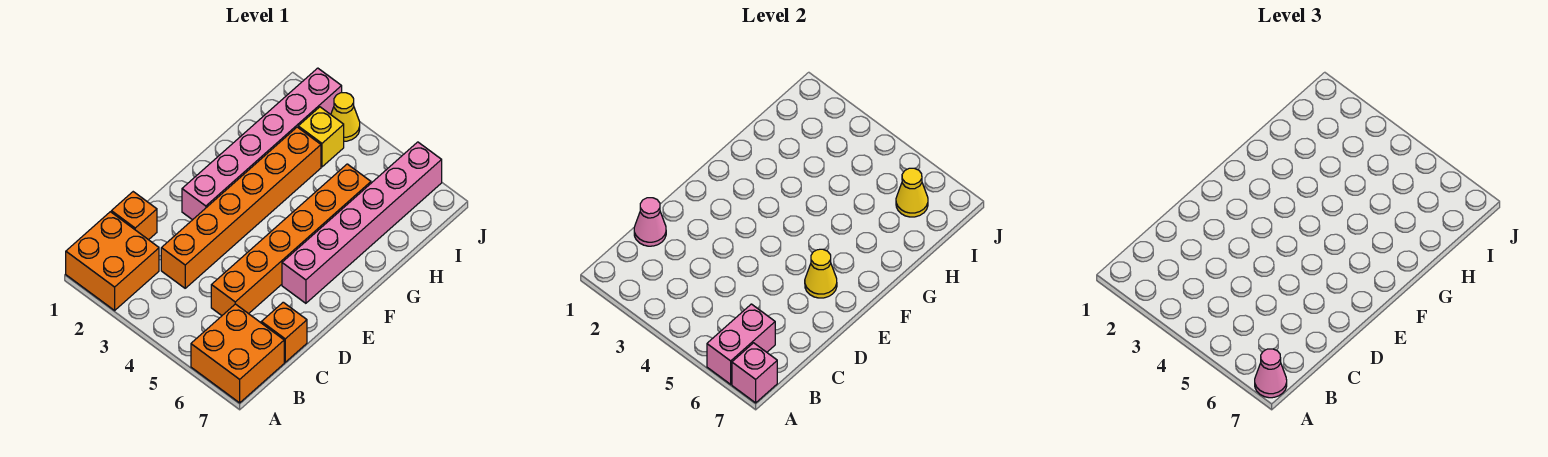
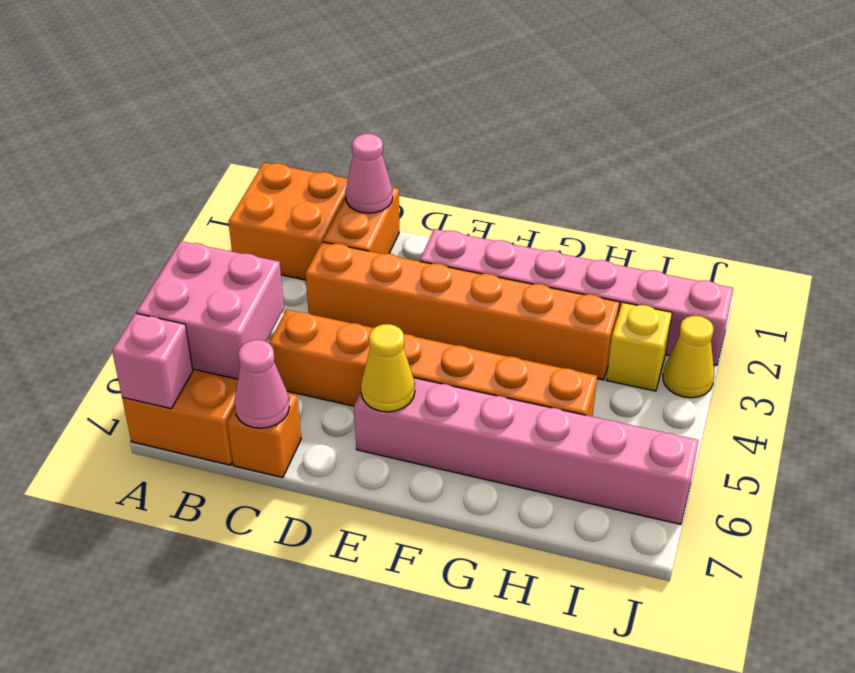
pink brick A6:B6 level 2 -> pink brick A5:B6 level 2
pink cone A7 level 3 -> pink cone C7 level 2
orange brick C1 level 1 -> orange brick C1:C2 level 1
yellow cone I6 level 2 -> none

